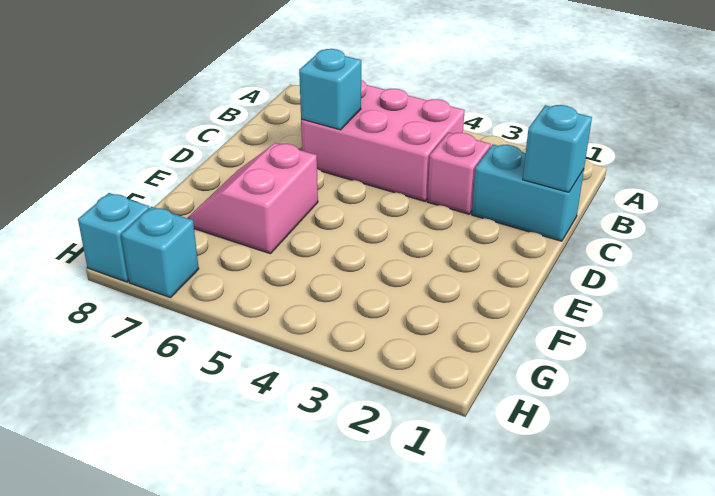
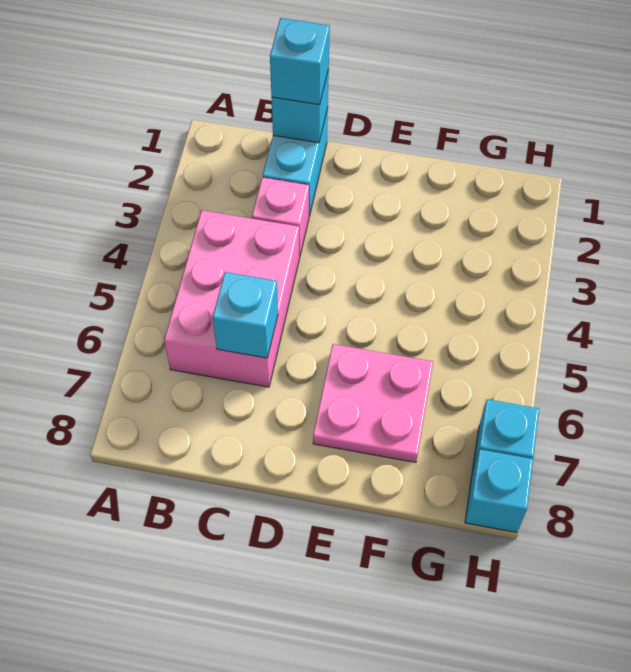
none -> cyan brick C1 level 3
pink slope E6:F7 level 1 top 6 -> pink plate E6:F7 level 1

